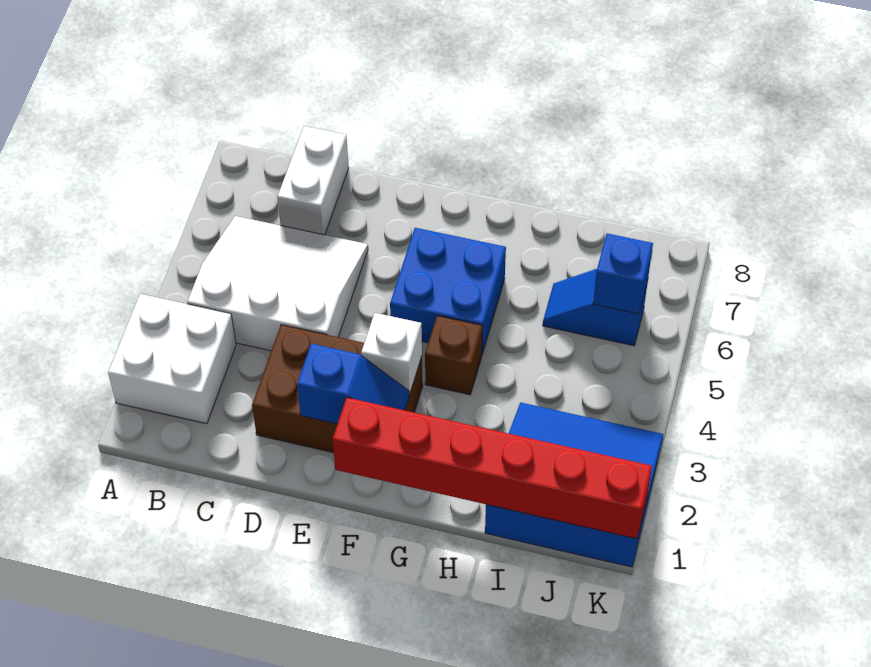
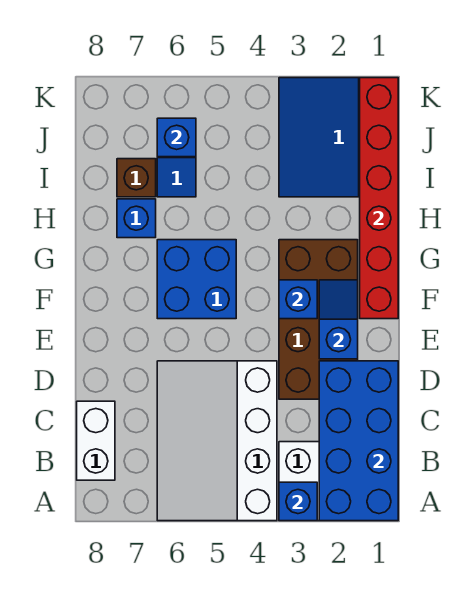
none -> blue brick A1:D2 level 2
none -> blue brick A3 level 2
white slope B4:D6 level 1 top 4 -> white slope A4:D6 level 1 top 4
white brick C7:C8 level 1 -> white brick B8:C8 level 1
brown brick D2:F3 level 1 -> brown brick D2:G3 level 1
white brick F3 level 2 -> blue brick F3 level 2
brown brick G4 level 1 -> brown brick I7 level 1
none -> blue brick H7 level 1

